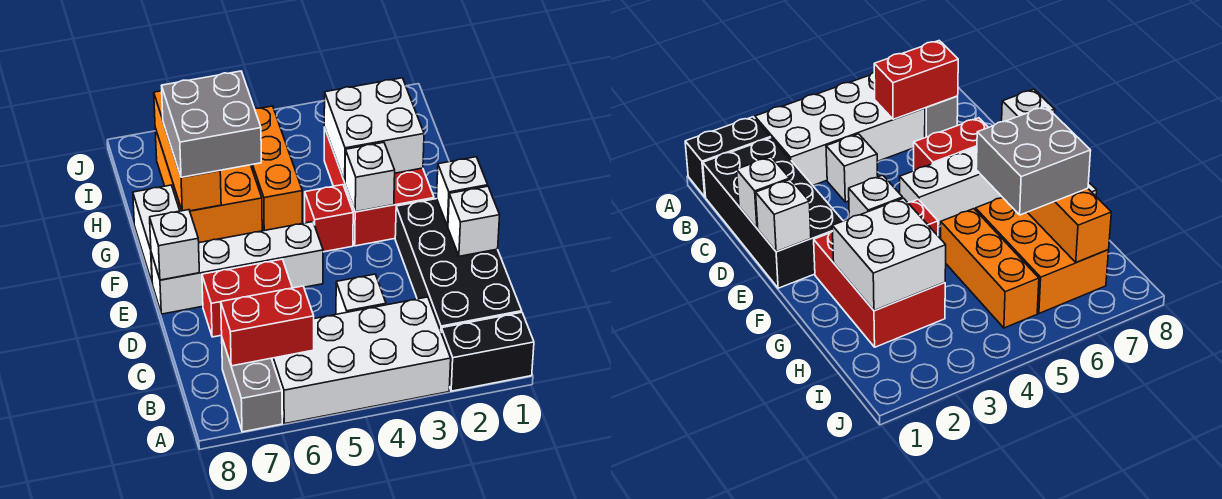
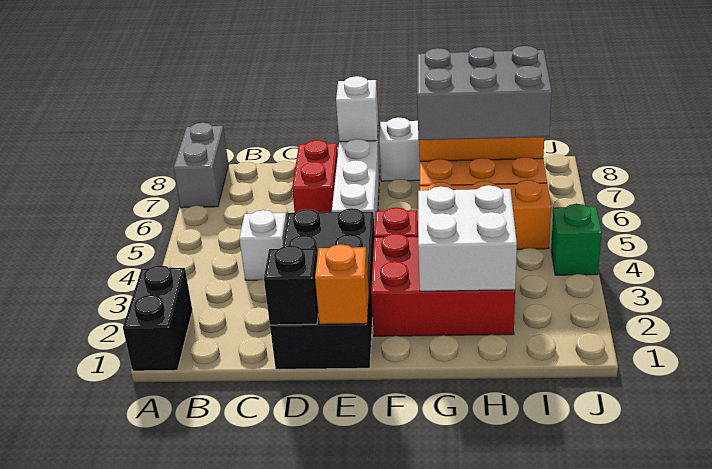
white brick A3:B6 level 1 -> none
grey brick A7:B7 level 1 -> grey brick A7:A8 level 1
black brick B1:E2 level 1 -> black brick D1:E4 level 1
red brick B6:B7 level 2 -> none
white brick D1 level 2 -> black brick D1 level 2
white brick E1 level 2 -> orange brick E1 level 2
white brick F3 level 2 -> none
grey brick G6:H7 level 3 -> grey brick G6:I7 level 3
none -> green brick J4 level 1

